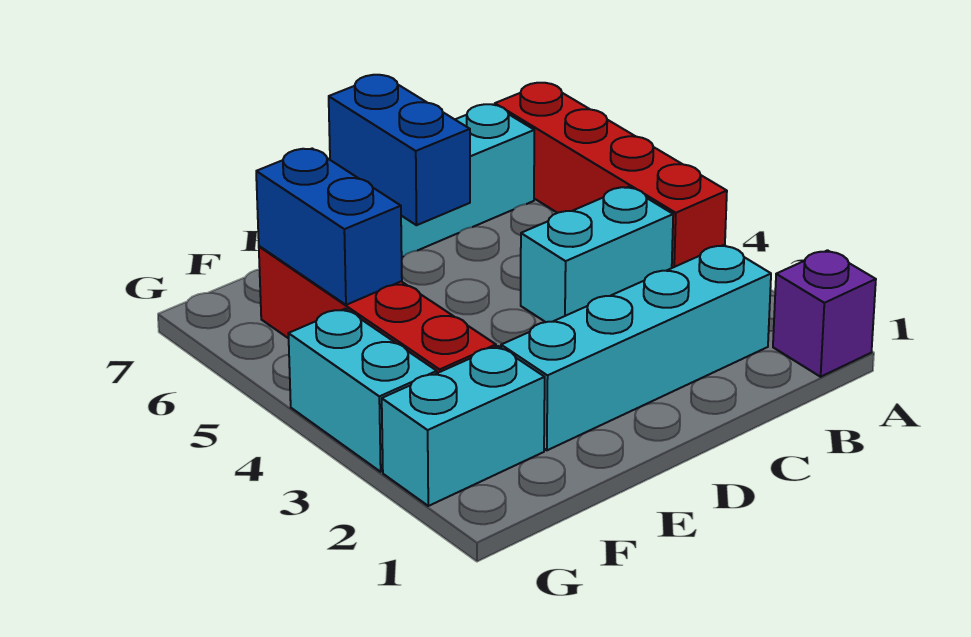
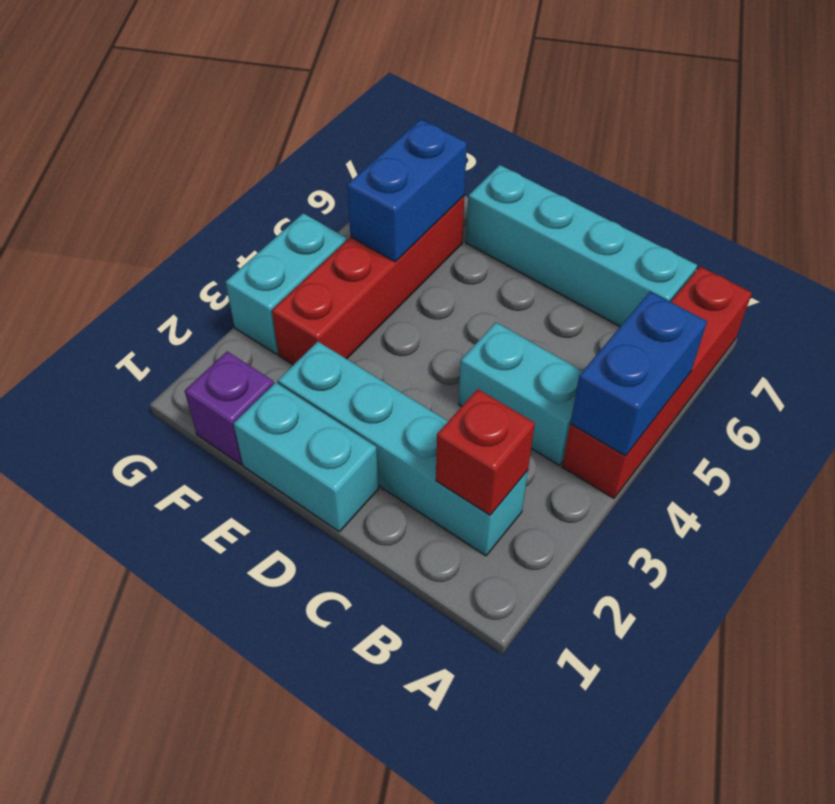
purple brick A1 level 1 -> purple brick F1 level 1
none -> red brick B2 level 2
blue brick D6:D7 level 2 -> blue brick A4:A5 level 2
cyan brick F2:G2 level 1 -> cyan brick D1:E1 level 1

